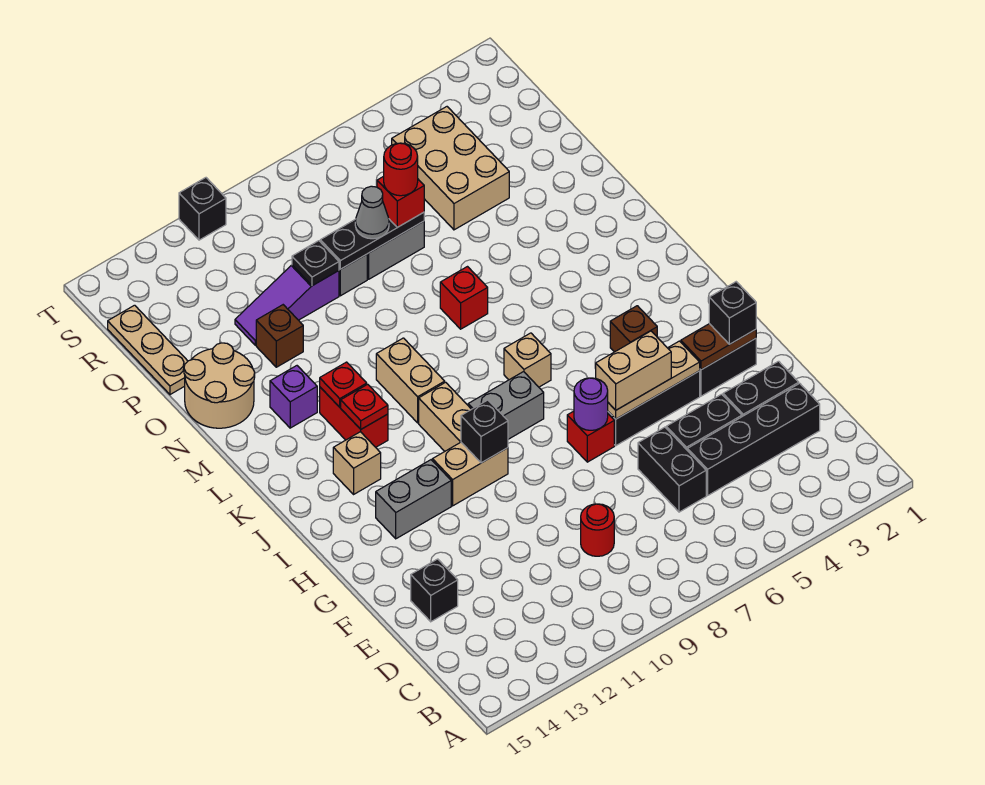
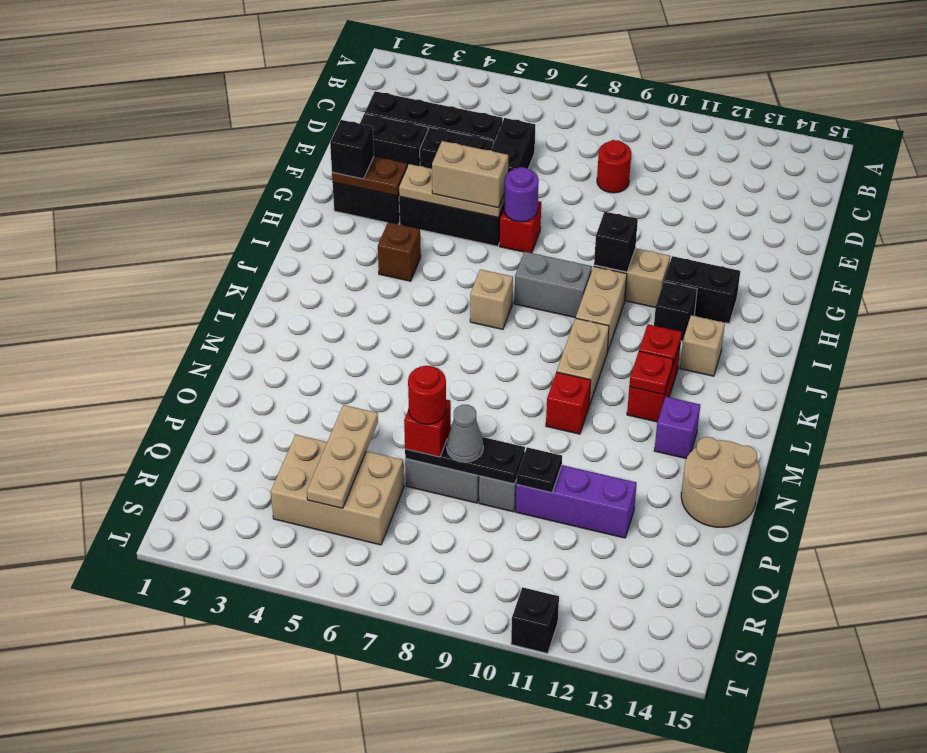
black brick E14 level 1 -> black brick I12 level 1
grey brick H12:H13 level 1 -> black brick H12:H13 level 1
red brick M7 level 1 -> red brick M10 level 1
brown brick O12 level 1 -> none
tan brick P4:R5 level 1 -> tan brick Q4:R6 level 1
purple slope P10:P12 level 1 top 10 -> purple brick P10:P12 level 1
tan plate P15:R15 level 1 -> tan plate P5:R5 level 2

